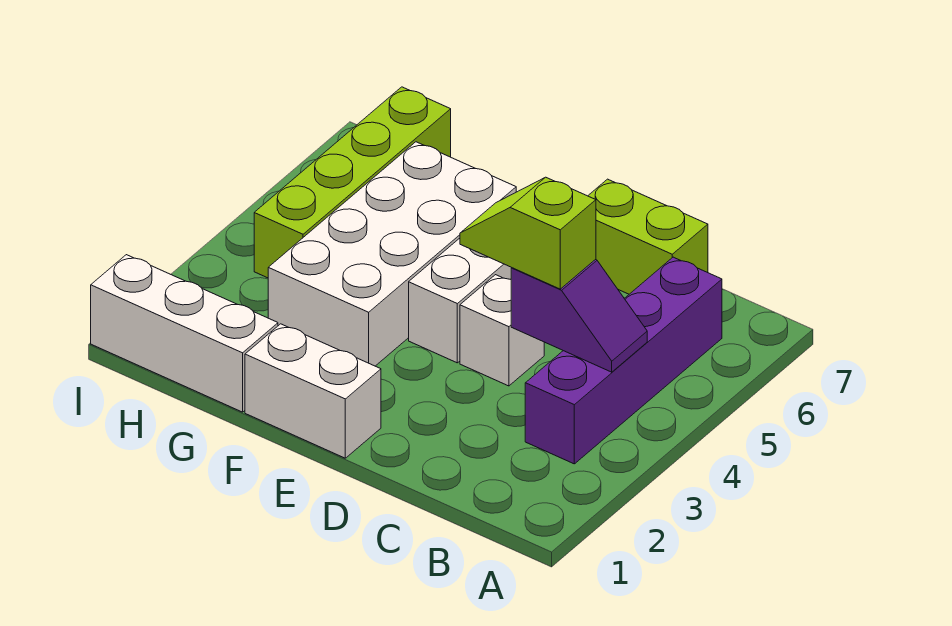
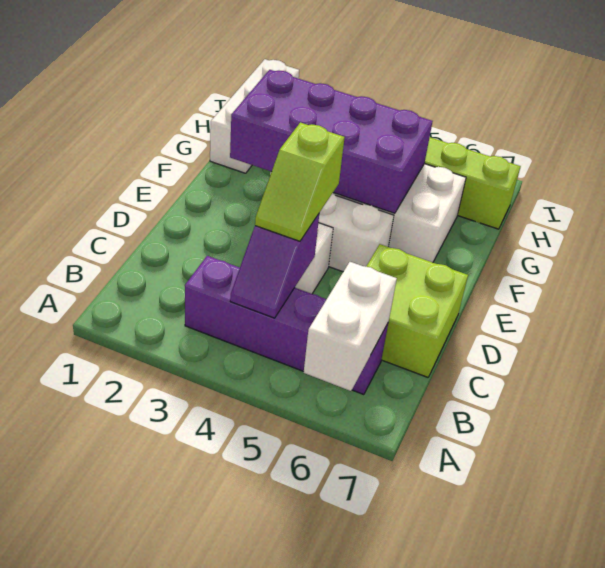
lime slope C4:D4 level 3 top C -> lime slope C4:D4 level 3 top D
lime brick C7:D7 level 1 -> lime brick C6:D7 level 1
white brick E1:F1 level 1 -> white brick A6:B6 level 2
none -> purple brick F2:G5 level 2

